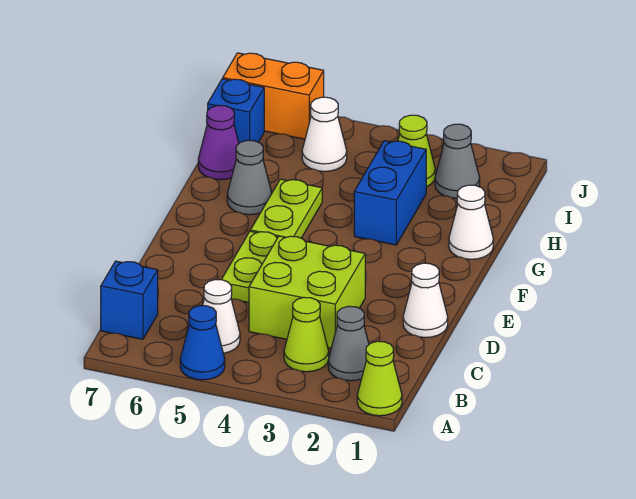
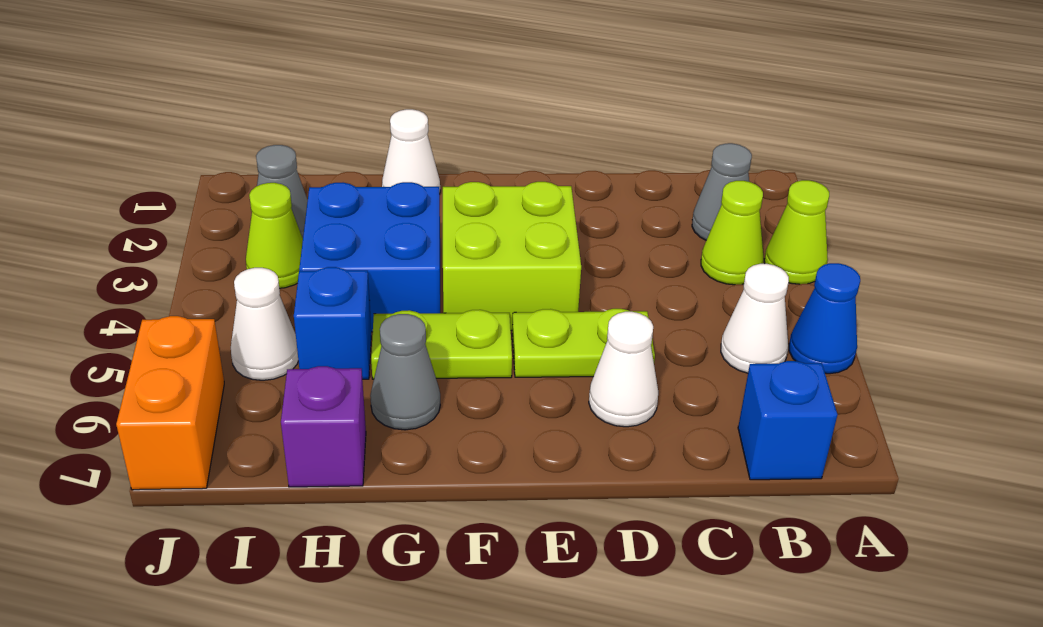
lime cone A1 level 1 -> lime cone A3 level 1
lime brick C3:D4 level 1 -> lime brick E3:F4 level 1
white cone D1 level 1 -> white cone D6 level 1
blue brick G3:H3 level 1 -> blue brick G3:H4 level 1
purple cone H7 level 1 -> purple brick H7 level 1
blue brick I7 level 1 -> blue brick H5 level 1

